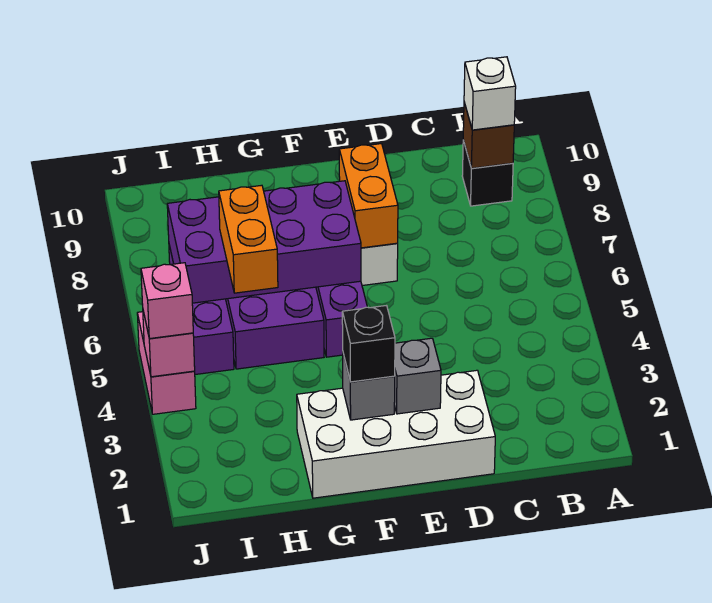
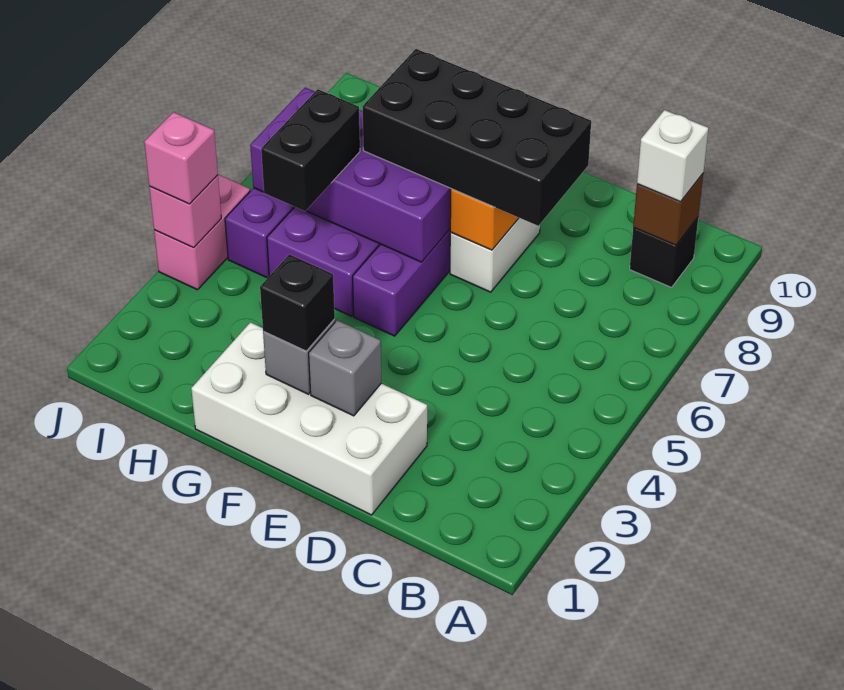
none -> black brick D7:G8 level 3
orange brick H5:H6 level 3 -> black brick H5:H6 level 3

